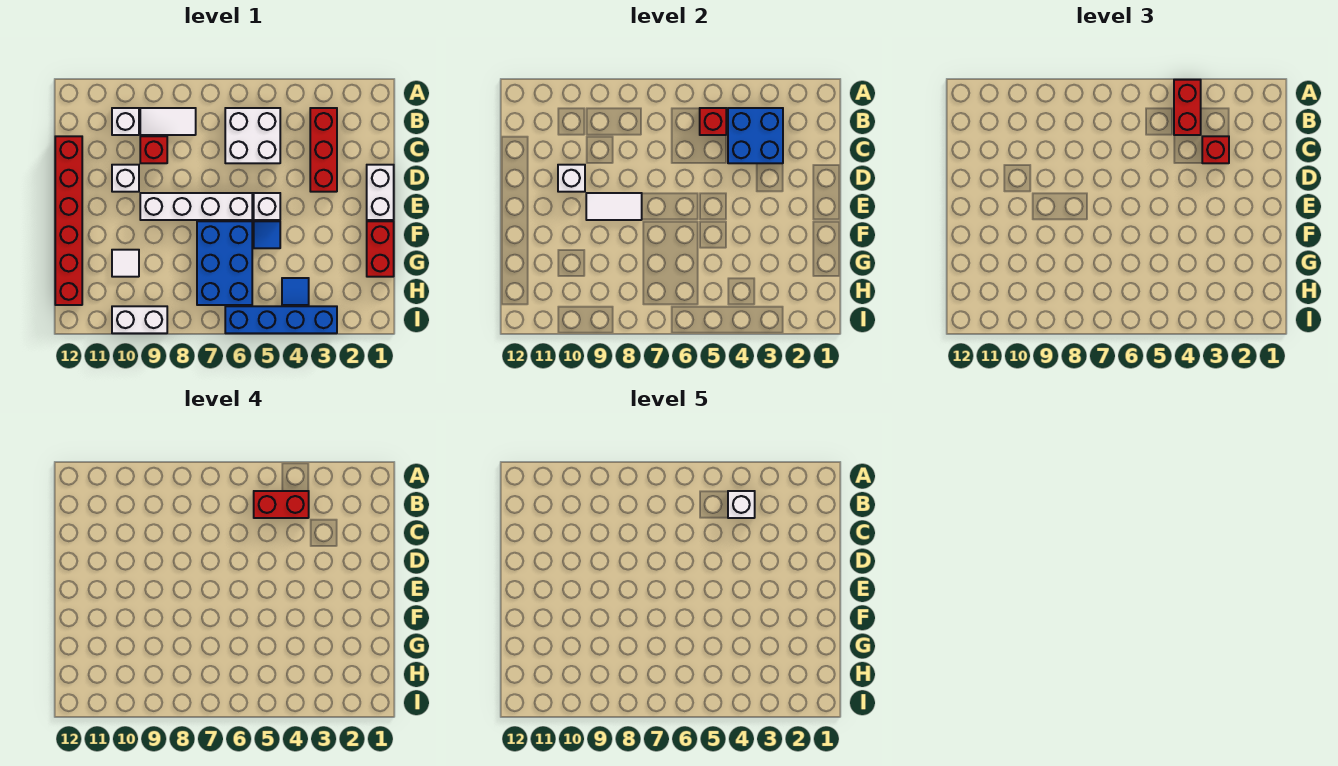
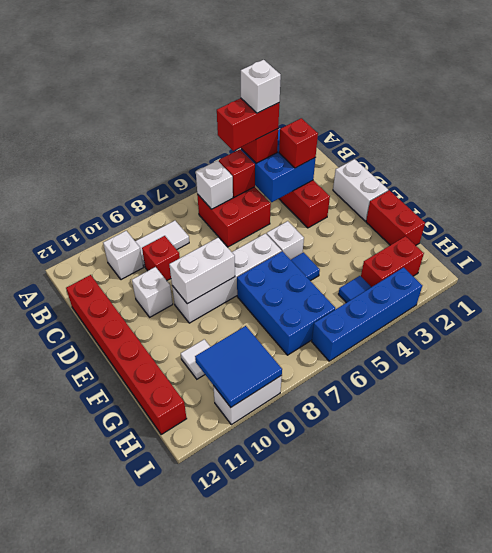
white brick B5:C6 level 1 -> red brick B5:C6 level 1
white brick D10 level 2 -> white brick B6 level 2
white tile E8:E9 level 2 -> white brick E8:E9 level 2
none -> red brick H2:H3 level 1
none -> blue tile H9:I10 level 2

